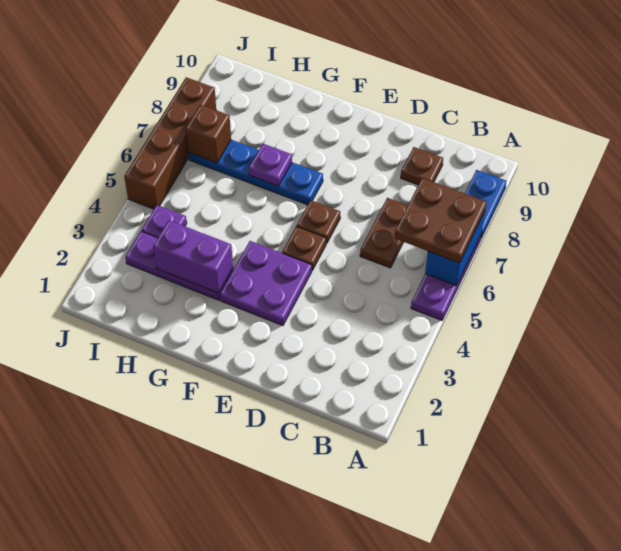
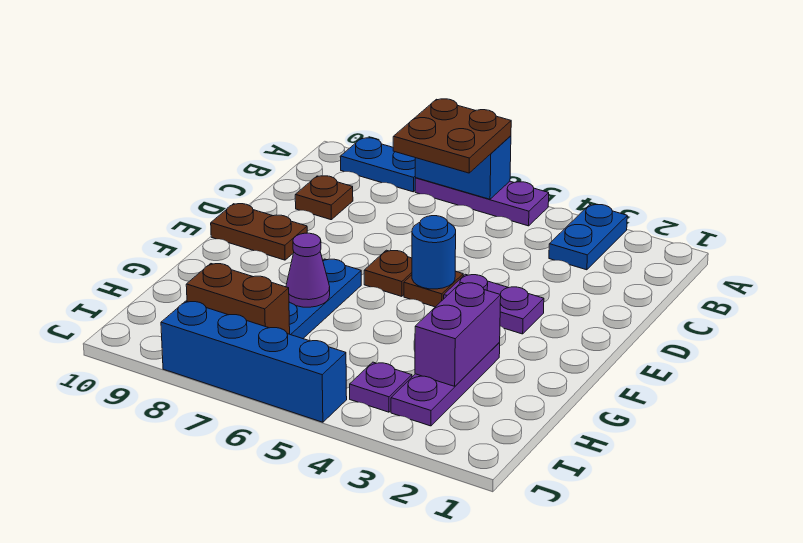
none -> blue plate A3:B3 level 1
brown plate C6:C7 level 1 -> brown plate E9:E10 level 1
purple plate E3:F4 level 1 -> purple plate E3:E4 level 1
none -> blue round brick E5 level 2
purple plate G7 level 2 -> purple cone G7 level 2
brown brick I7 level 2 -> brown brick I7:I8 level 2
brown brick J5:J8 level 1 -> blue brick J5:J8 level 1

